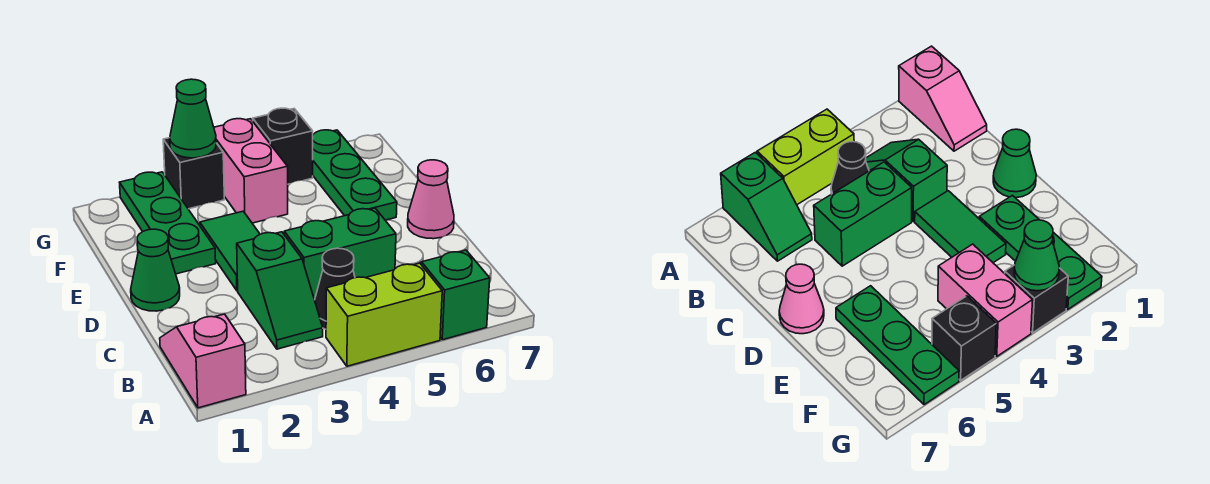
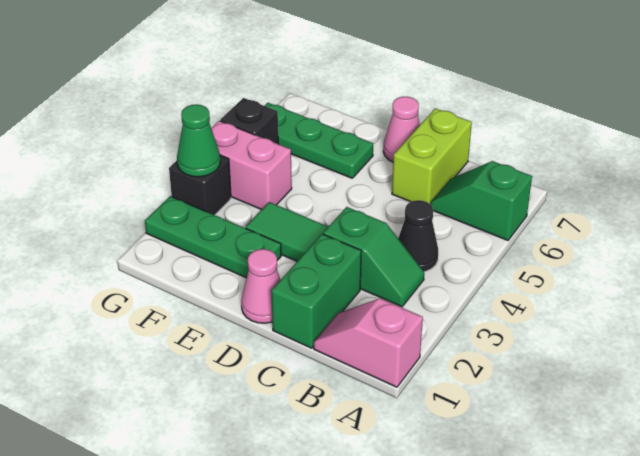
lime brick A4:A5 level 1 -> lime brick C6:C7 level 1
green brick C4:C5 level 1 -> green brick C1:C2 level 1
green cone D1 level 1 -> pink cone D1 level 1

